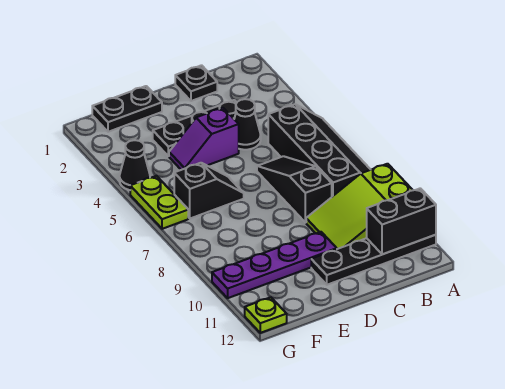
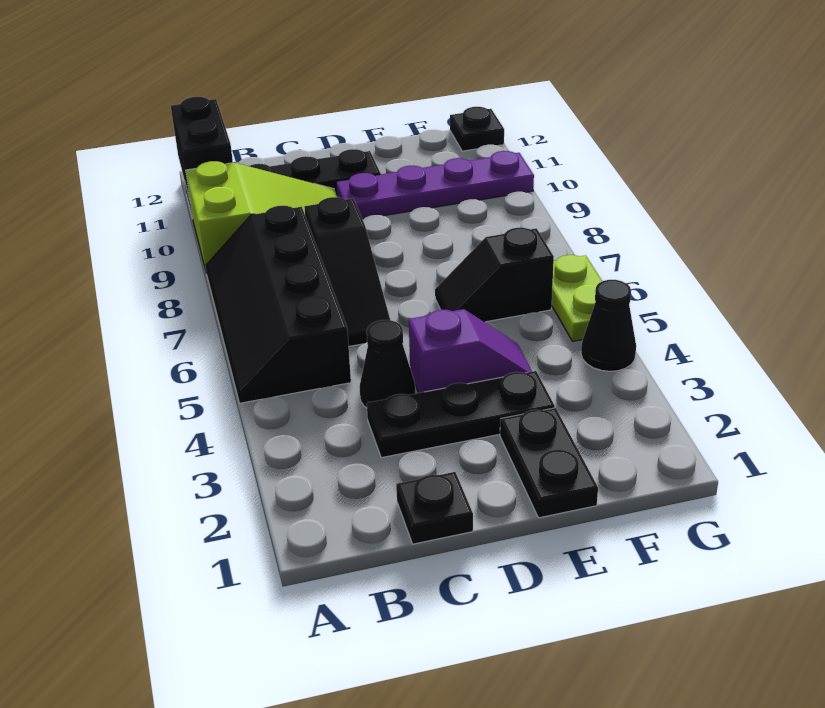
black brick A11:B11 level 2 -> black brick A11:A12 level 2
black plate E1:F1 level 1 -> black plate E1:E2 level 1
lime plate G12 level 1 -> black plate G12 level 1

